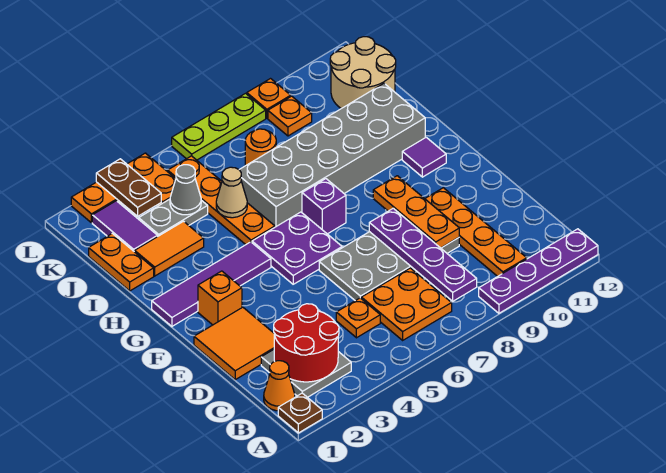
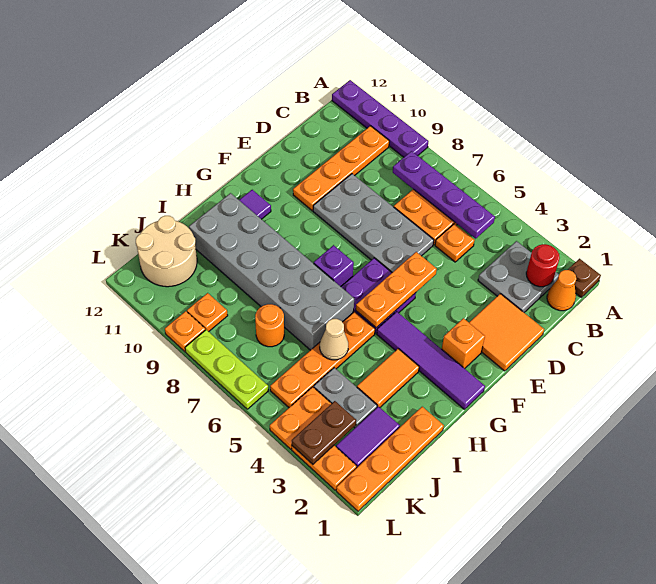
red round brick B2:C3 level 2 -> red round brick B2 level 2
purple plate B8:E8 level 2 -> purple plate B5:B8 level 2
orange plate D9:F9 level 2 -> orange plate E5:G5 level 2
orange plate I1:J1 level 1 -> orange plate I1:L1 level 1
orange tile I2:I3 level 1 -> orange tile H3:I3 level 1
grey cone J4 level 2 -> none

